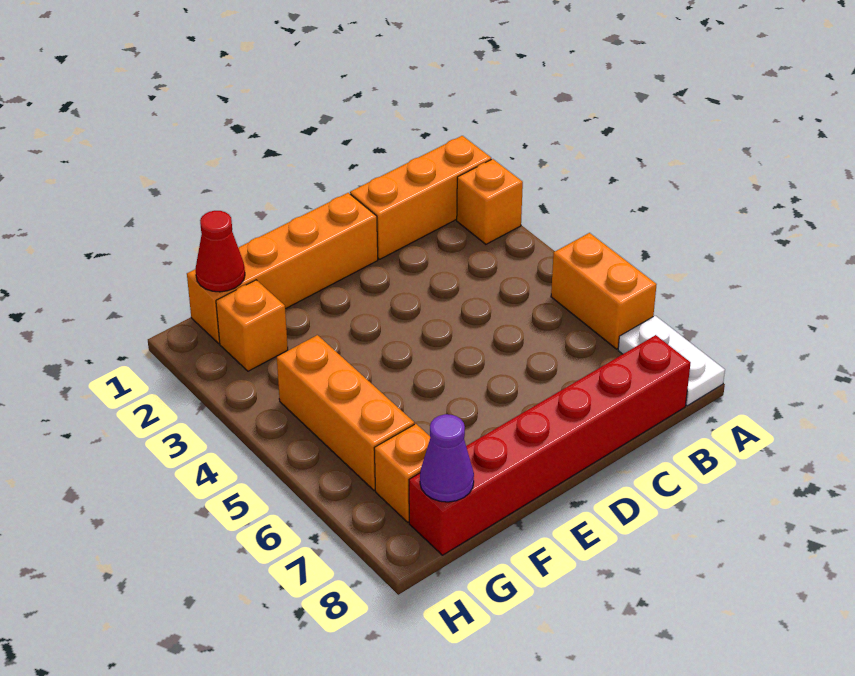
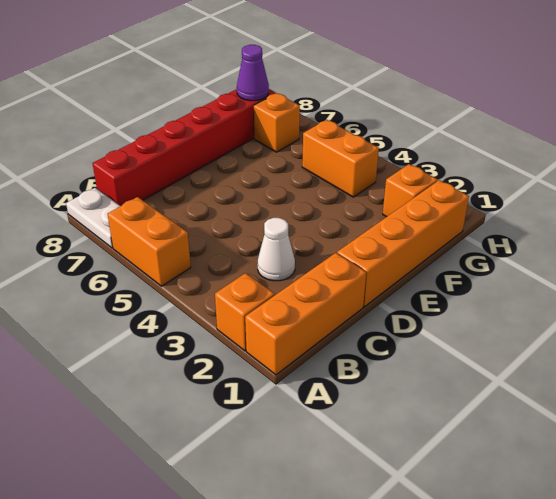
none -> white cone C3 level 1
red cone G1 level 2 -> none
orange brick G4:G6 level 1 -> orange brick G4:G5 level 1

